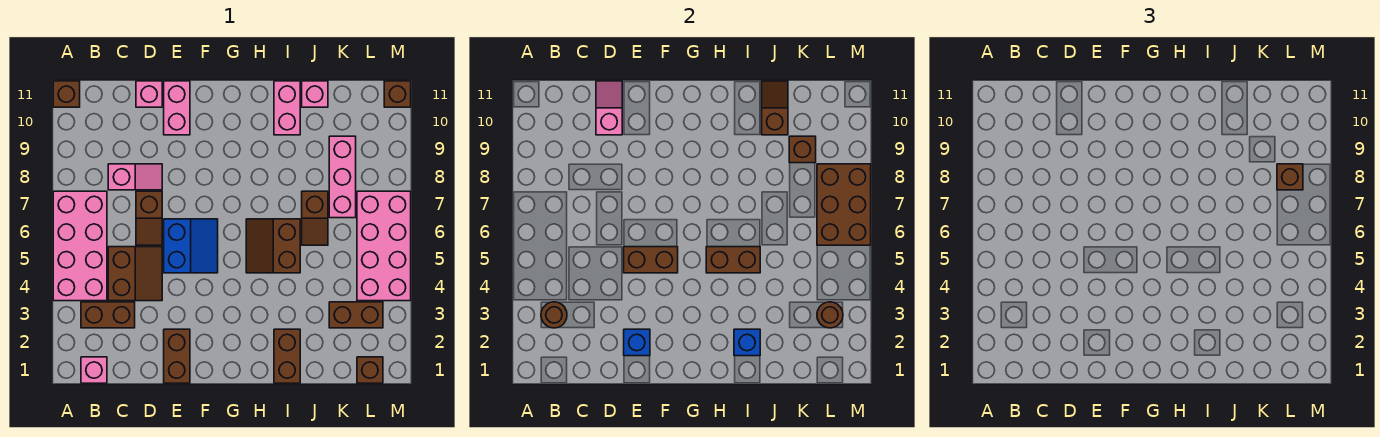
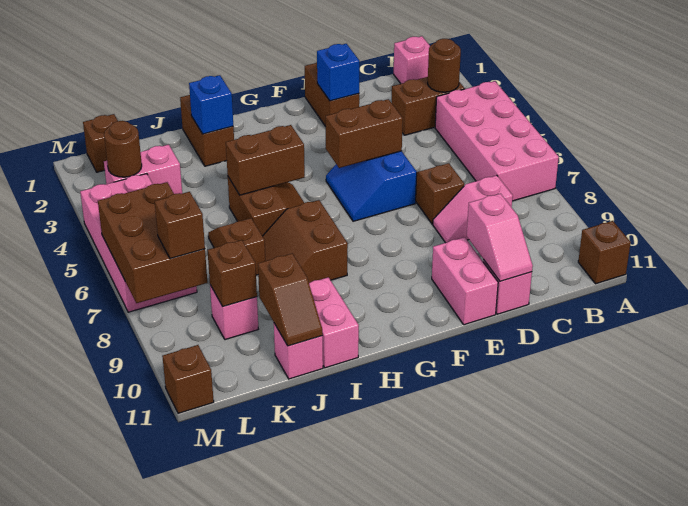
brown slope C4:D5 level 1 top C -> brown slope H7:I8 level 1 top H
brown brick K3:L3 level 1 -> pink brick K3:L3 level 1
pink brick K7:K9 level 1 -> pink brick K9 level 1

